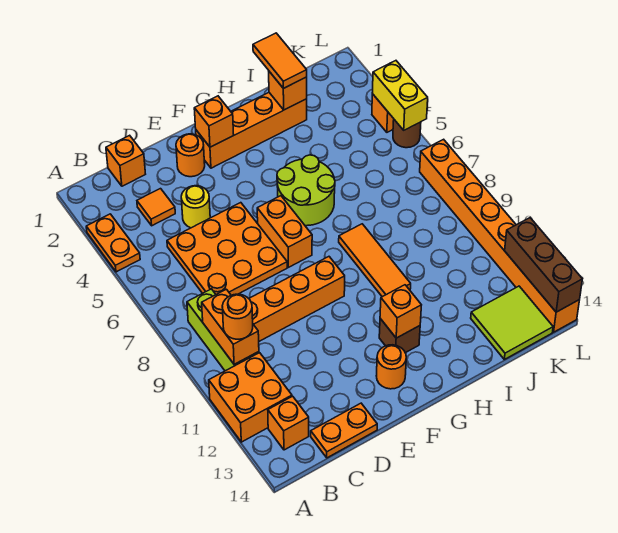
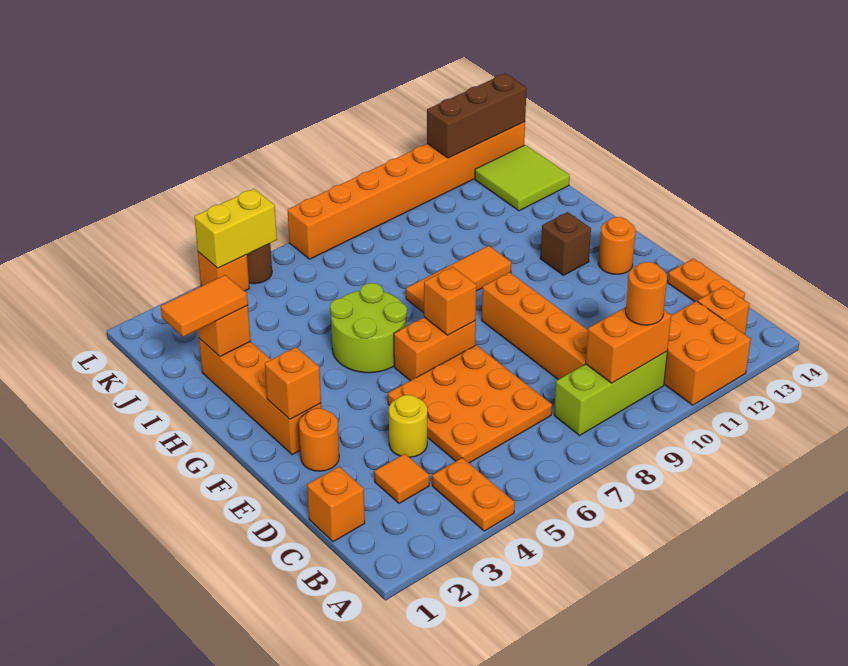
orange plate A3:A4 level 1 -> orange plate A4:B4 level 1
orange brick G12 level 2 -> orange brick F7 level 2

